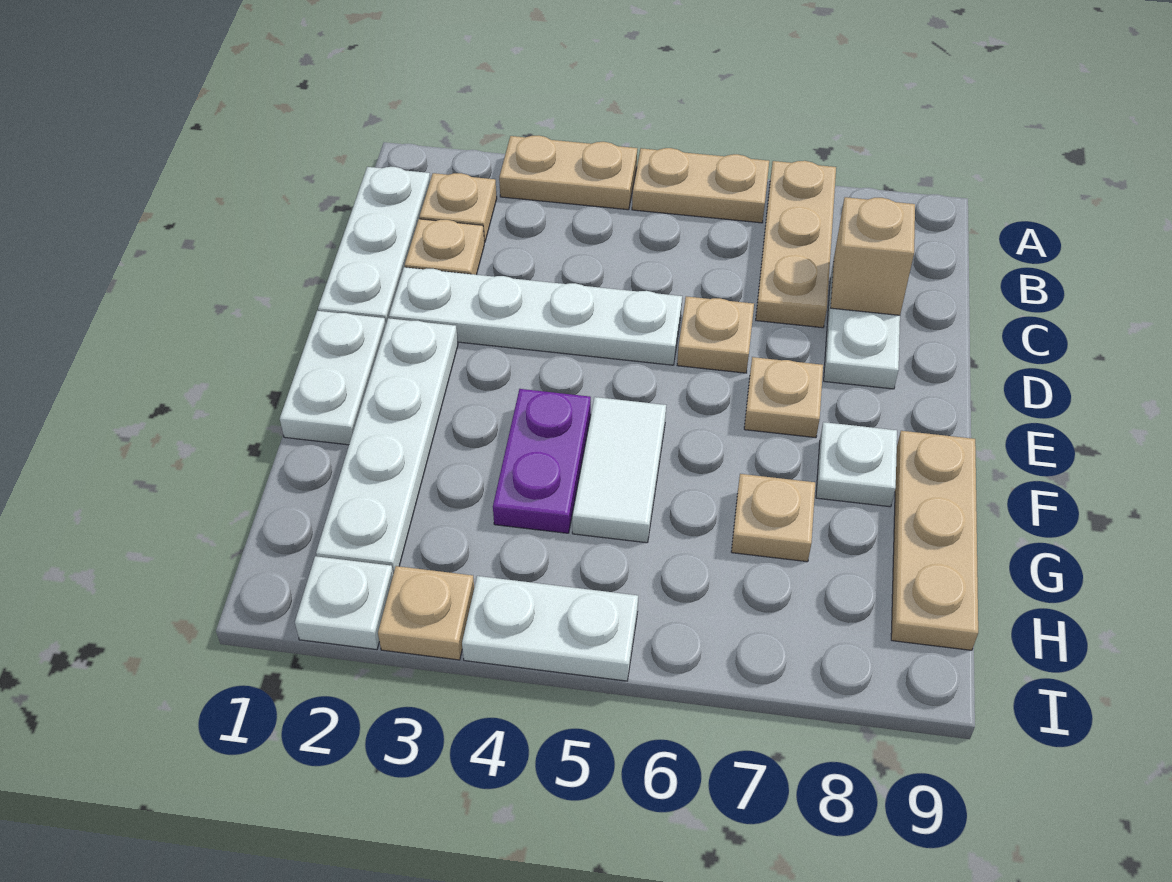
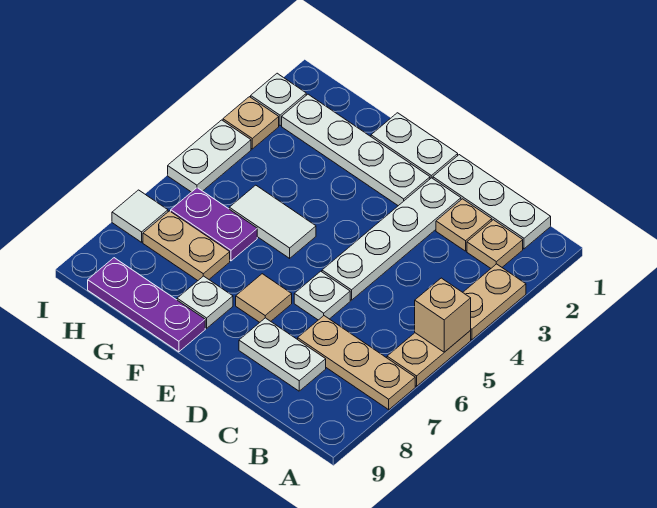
tan brick C8 level 2 -> tan brick A5 level 2
tan plate D6 level 1 -> white plate D6 level 1
tan plate E7 level 1 -> tan tile E7 level 1
purple plate F4:G4 level 1 -> purple plate G6:H6 level 1
tan plate F9:H9 level 1 -> purple plate F9:H9 level 1
tan plate G7 level 1 -> tan plate G7:H7 level 1
none -> white tile I7 level 1

